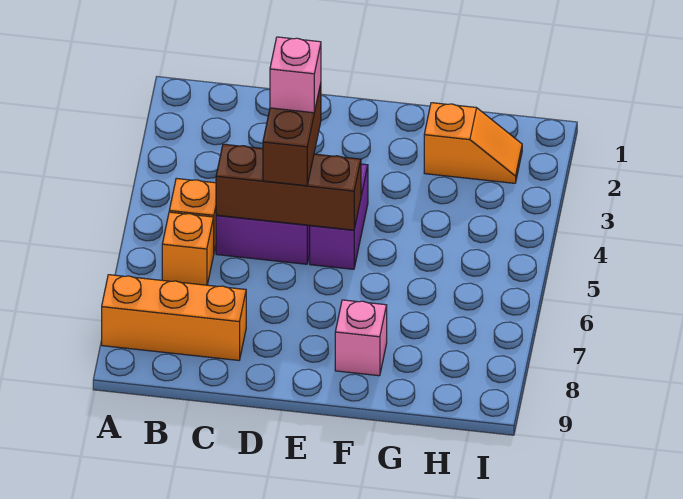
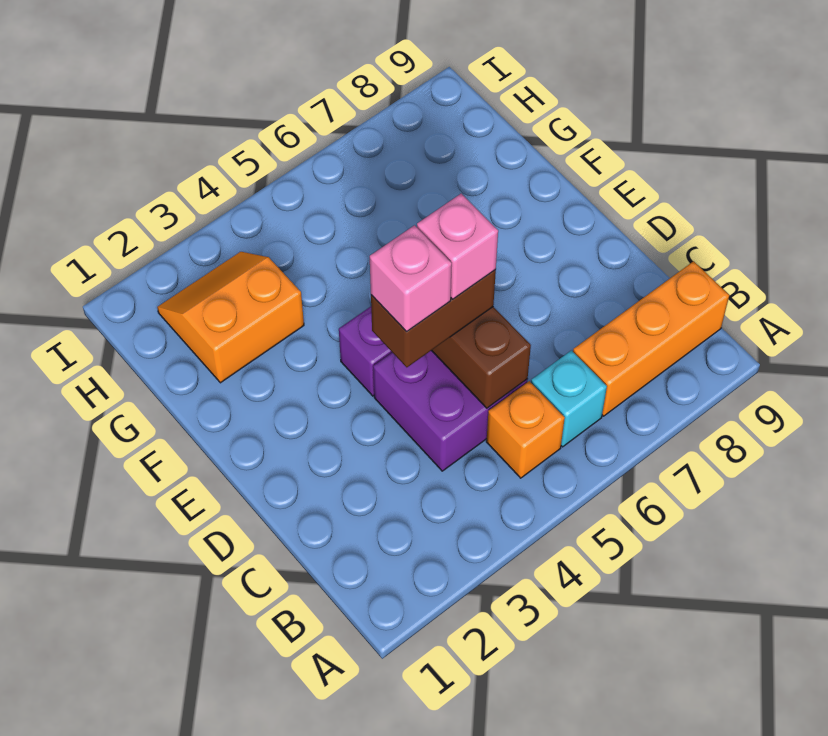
orange brick A8:C8 level 1 -> orange brick B7:B9 level 1
orange brick B6 level 1 -> cyan brick B6 level 1
pink brick F8 level 1 -> pink brick D5 level 4
orange slope G2:H2 level 1 top G -> orange slope G2:H3 level 1 top G

